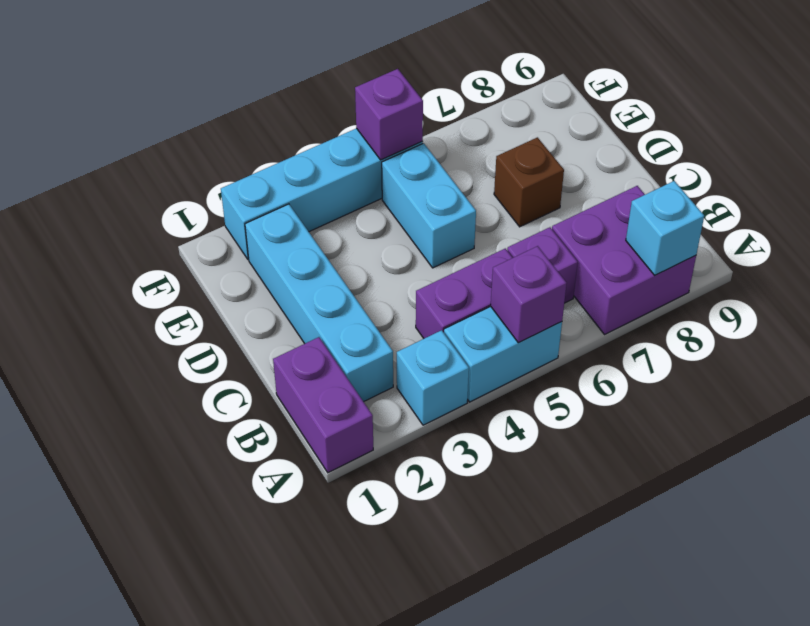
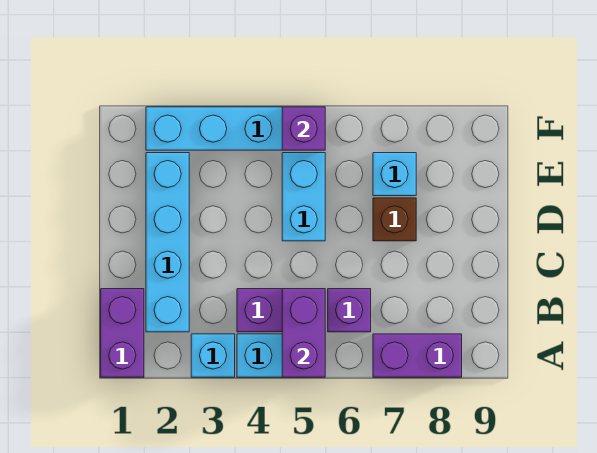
purple brick A5 level 2 -> purple brick A5:B5 level 2
purple brick A7:B8 level 1 -> purple brick A7:A8 level 1
cyan brick A8 level 2 -> cyan brick E7 level 1

